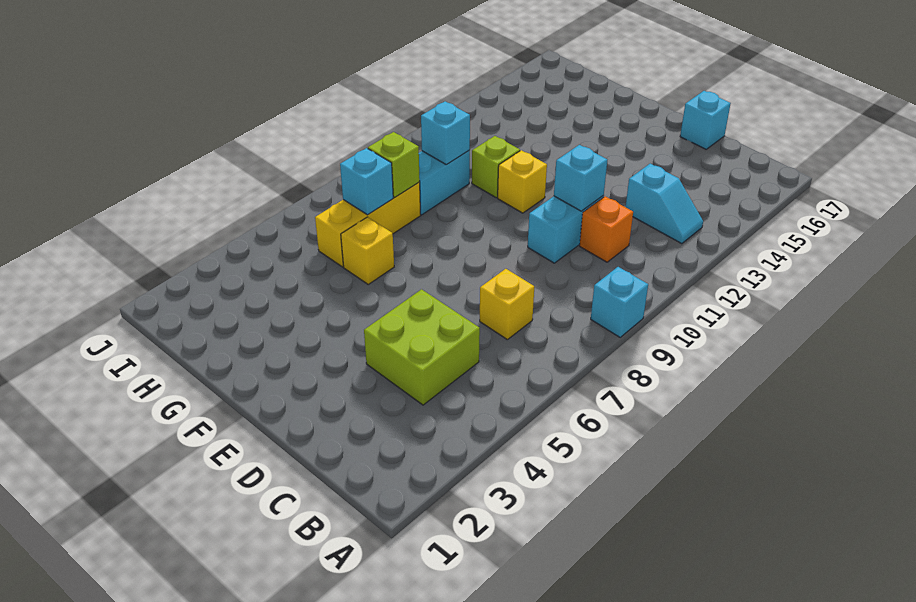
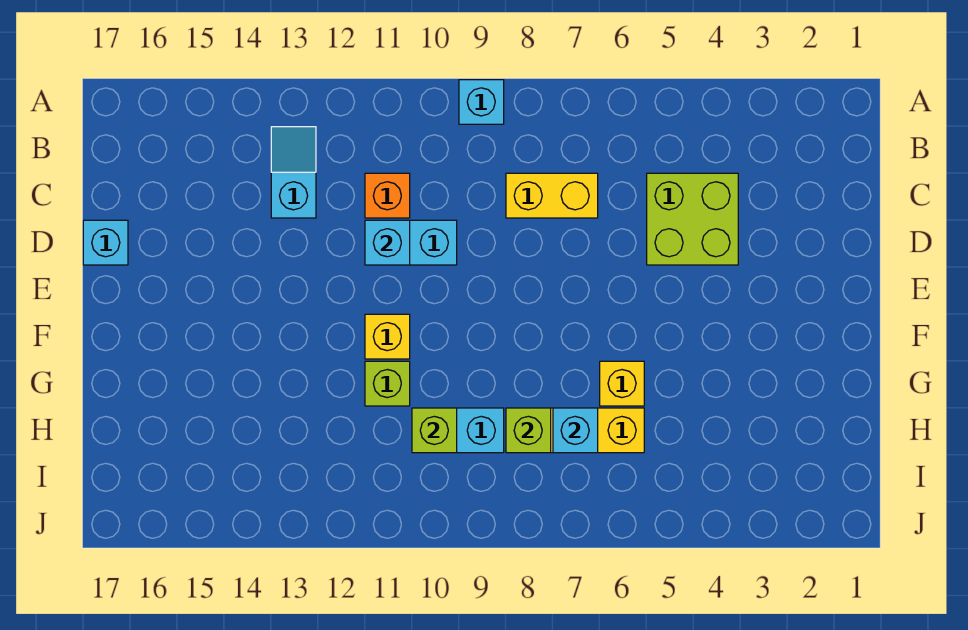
yellow brick C7 level 1 -> yellow brick C7:C8 level 1
cyan brick H10 level 2 -> lime brick H10 level 2

